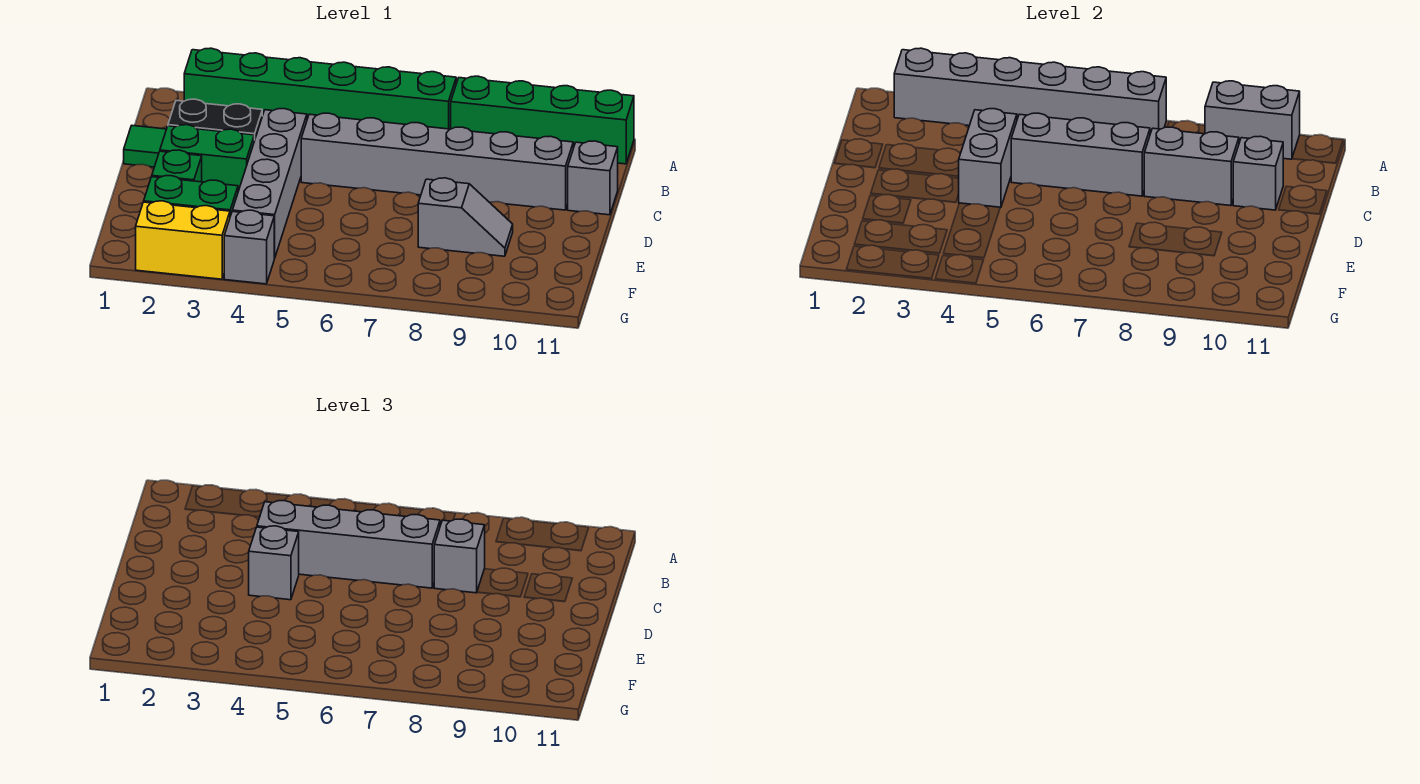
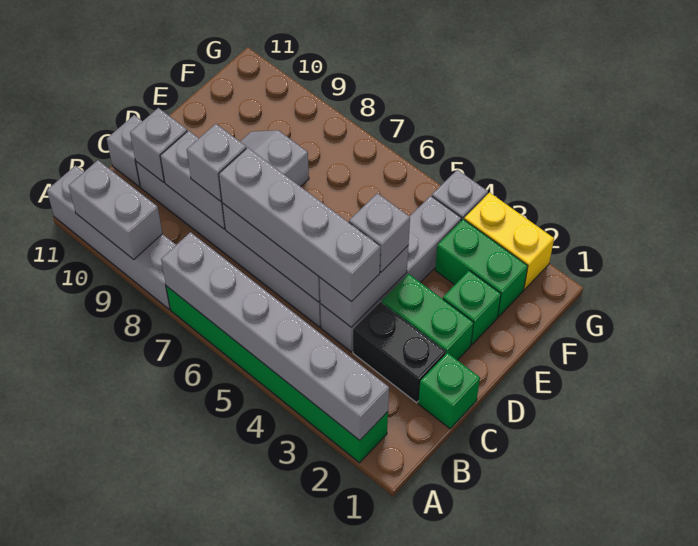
green brick A8:A11 level 1 -> grey brick A8:A11 level 1
green tile C1 level 1 -> green brick C1 level 1

